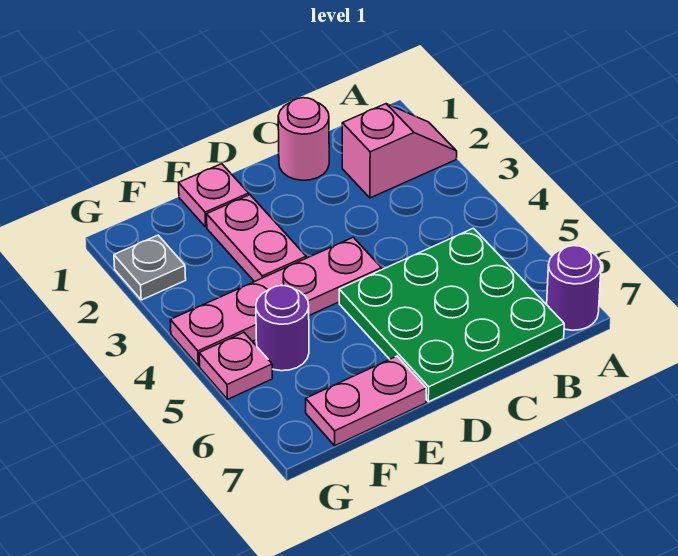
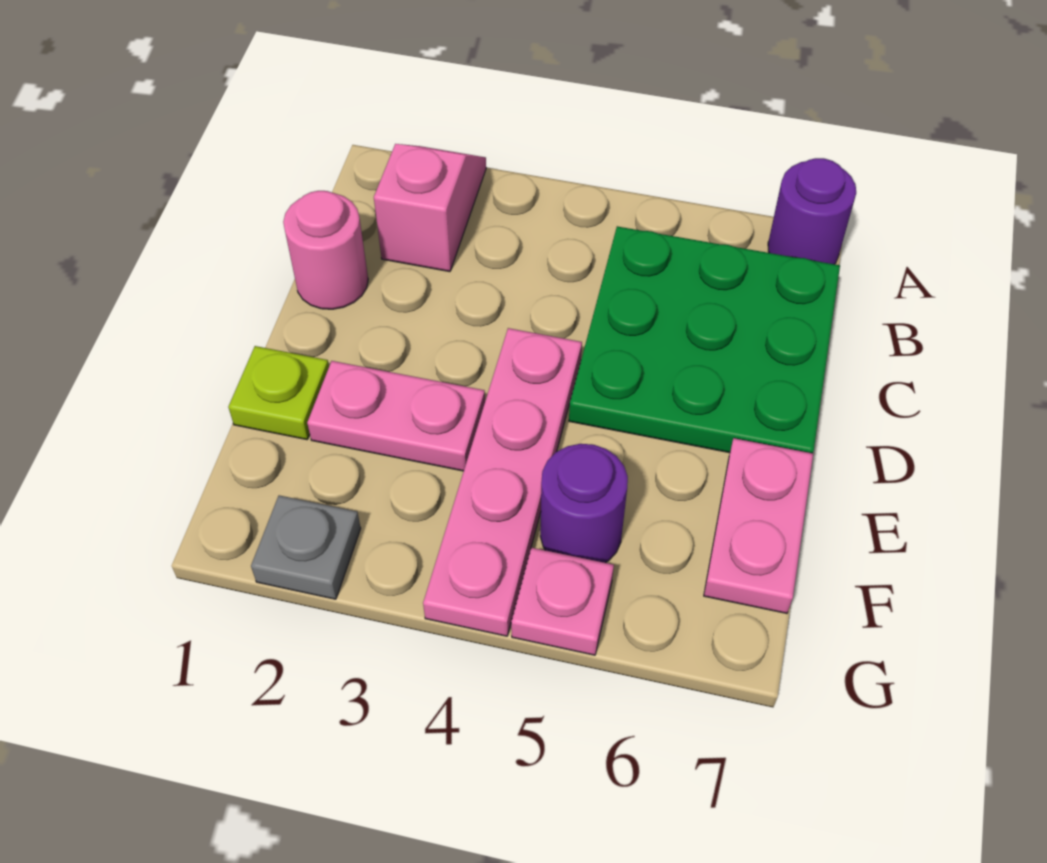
pink plate E1 level 1 -> lime plate E1 level 1

